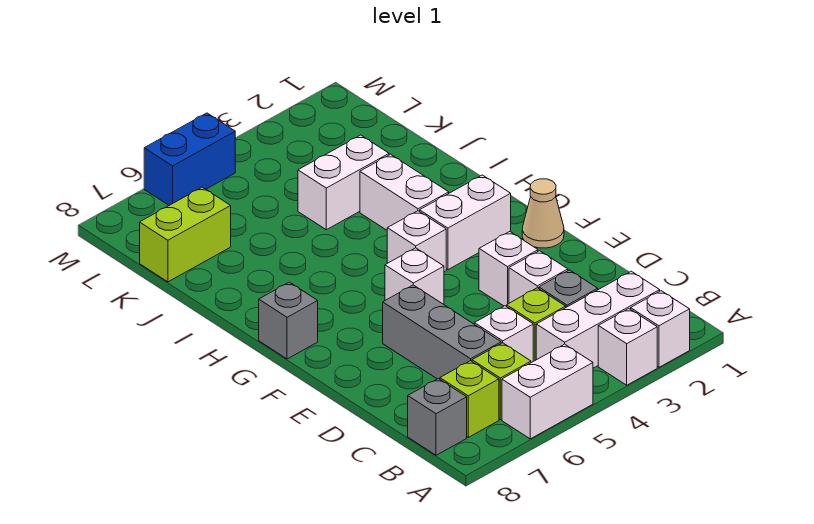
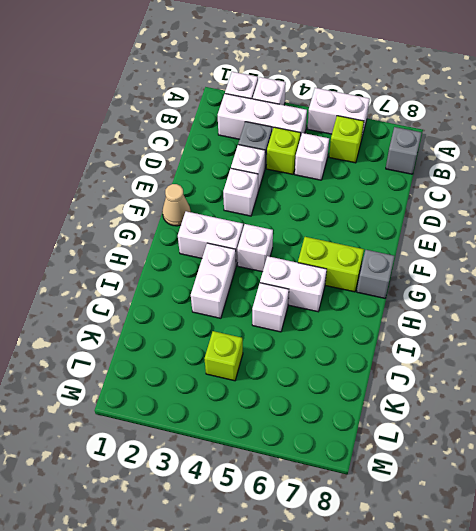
lime brick B7 level 1 -> lime brick K4 level 1
grey brick C6:E6 level 1 -> none
white brick F5 level 1 -> white brick I5 level 1
white brick J3:J4 level 1 -> white brick H5:H6 level 1
lime brick K7:K8 level 1 -> lime brick G6:G7 level 1
blue brick M5:M6 level 1 -> none

